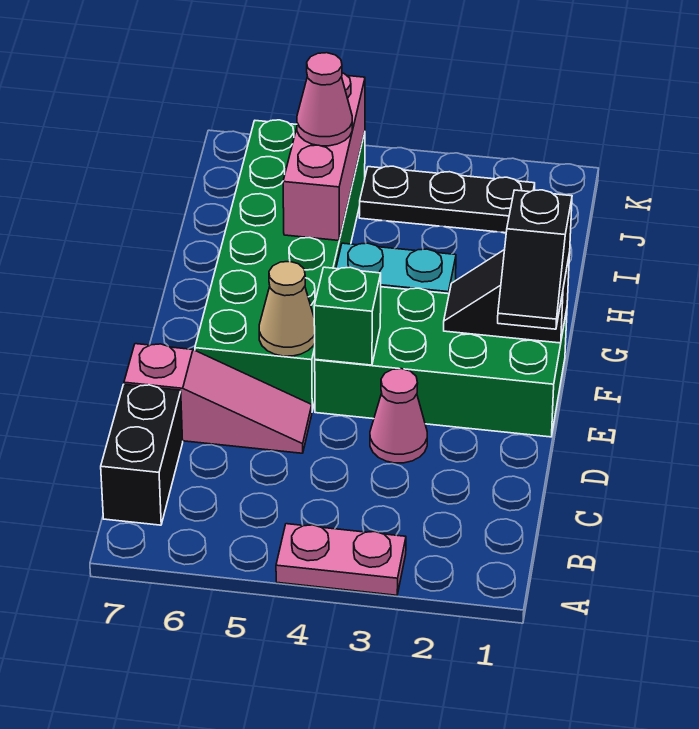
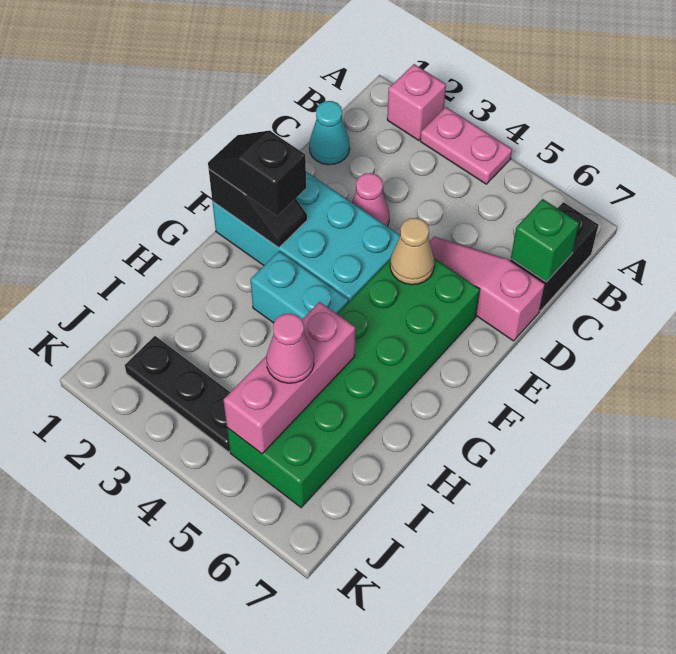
none -> pink brick A2 level 1
none -> cyan cone C1 level 1
green brick E1:F4 level 1 -> cyan brick E1:F4 level 1
black slope E1:F1 level 3 top F -> black slope F1:F2 level 3 top 2
green brick E4 level 2 -> green brick C7 level 2

